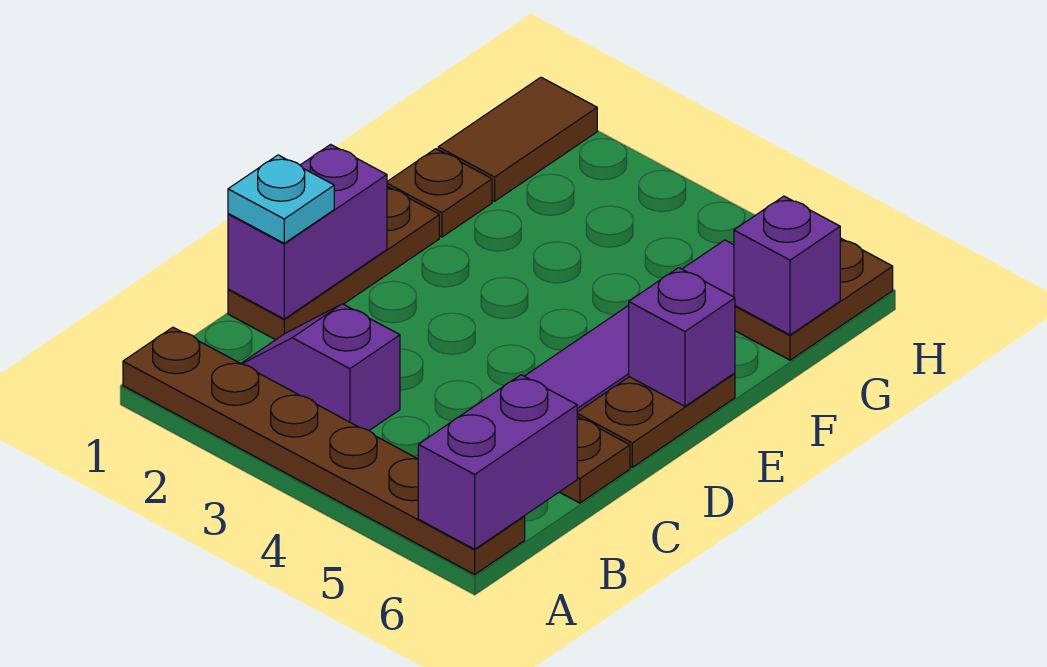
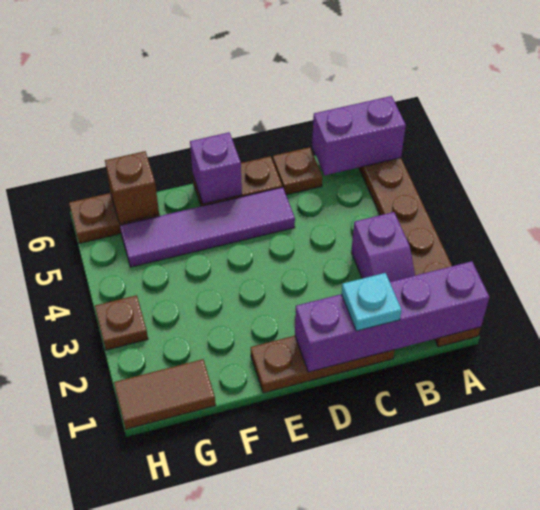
purple brick C1:D1 level 2 -> purple brick A1:D1 level 2
brown plate F1 level 1 -> brown plate H3 level 1
purple brick G6 level 2 -> brown brick G6 level 2

